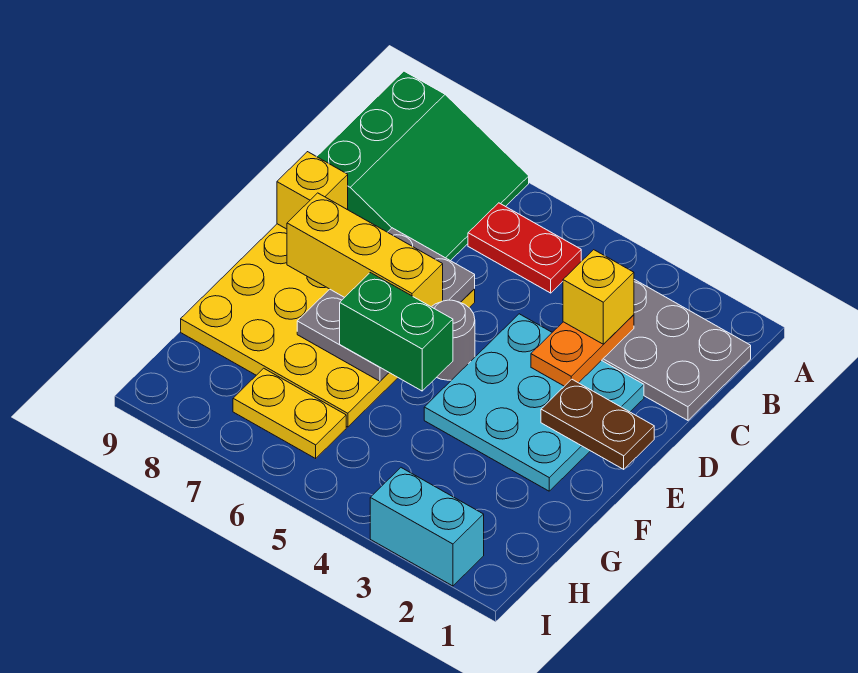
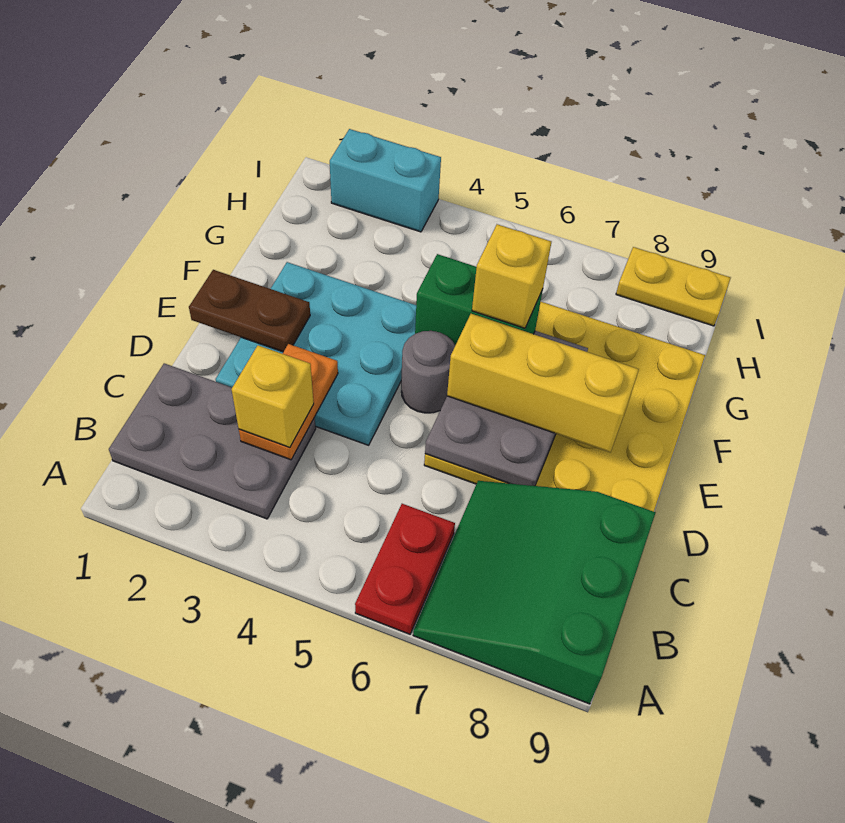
red plate B5:B6 level 1 -> red plate A6:B6 level 1
yellow brick D9 level 2 -> yellow brick F6 level 4
yellow plate H6:H7 level 1 -> yellow plate I8:I9 level 1

